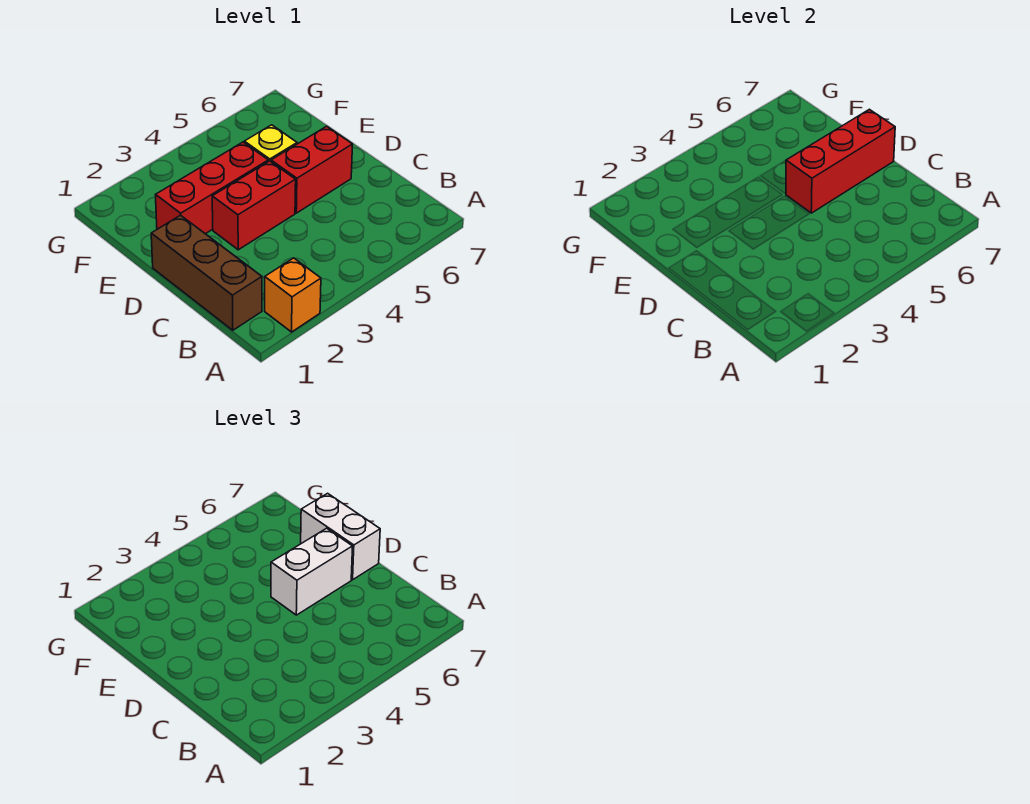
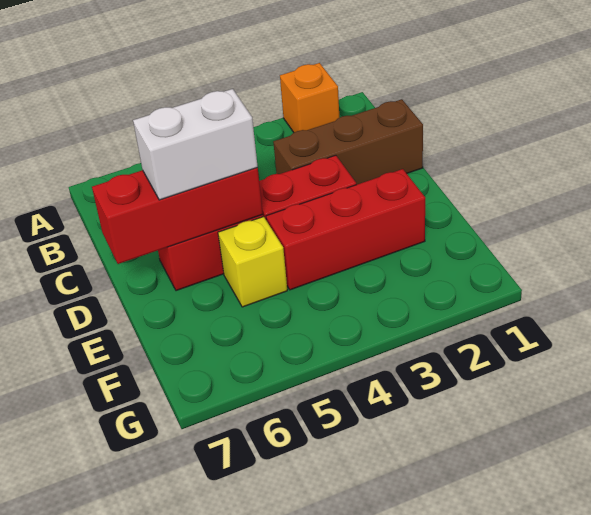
brown brick B1:D1 level 1 -> brown brick C1:C3 level 1
white brick D7:E7 level 3 -> none

